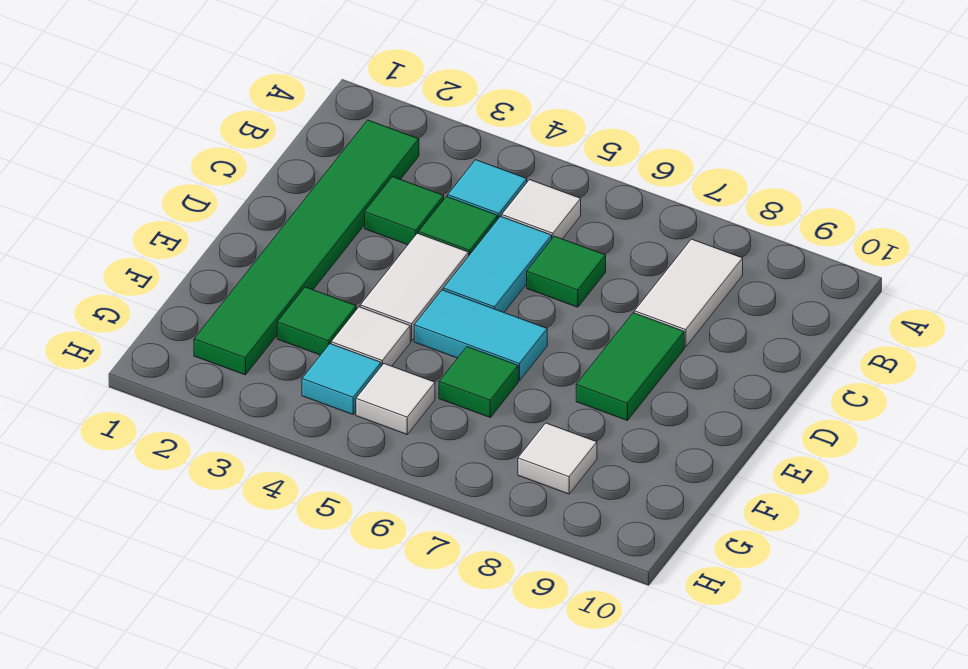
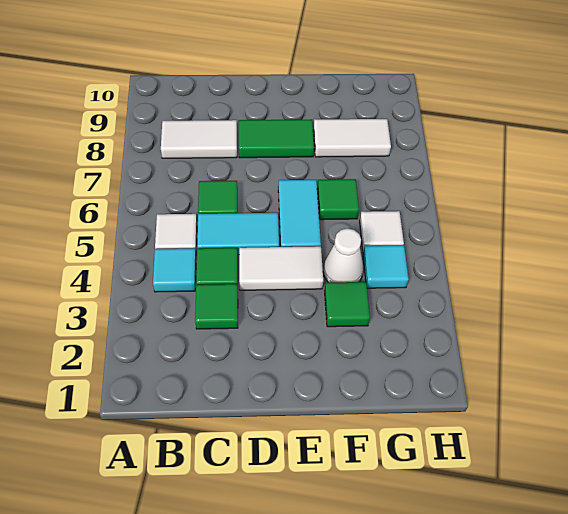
green tile B2:G2 level 1 -> none
white tile F4 level 1 -> white cone F4 level 1
white tile G8 level 1 -> white tile F8:G8 level 1

